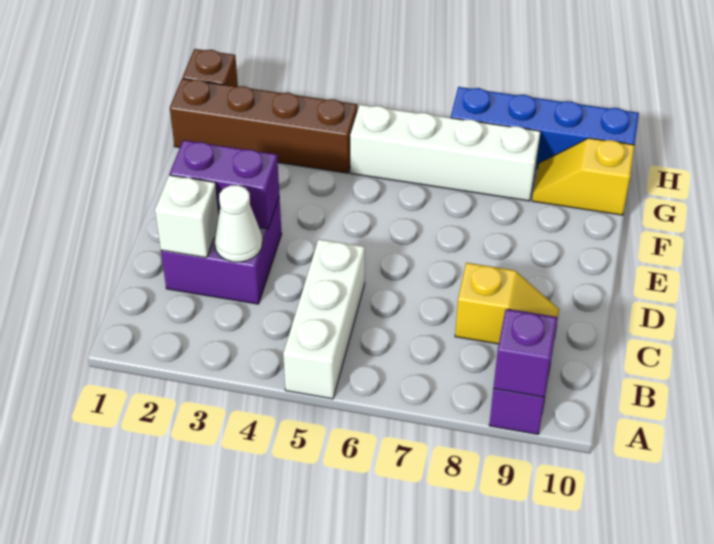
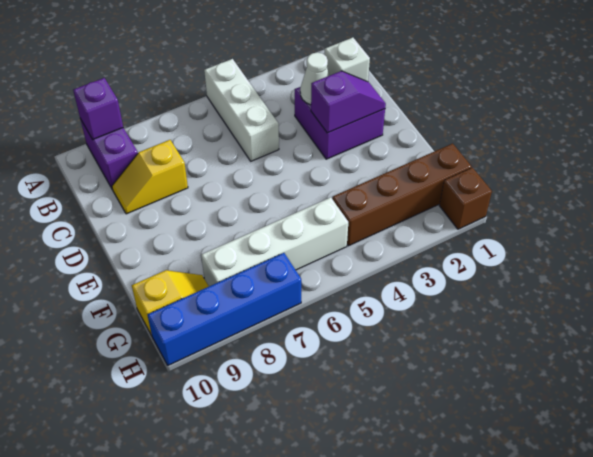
purple brick D2:D3 level 2 -> purple slope D2:D3 level 2 top 3

